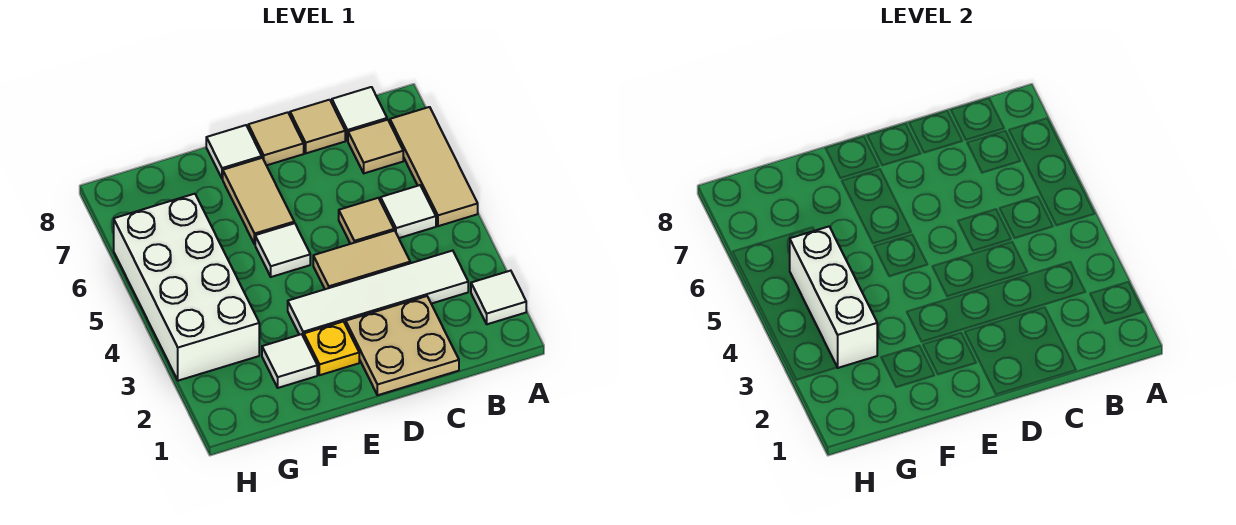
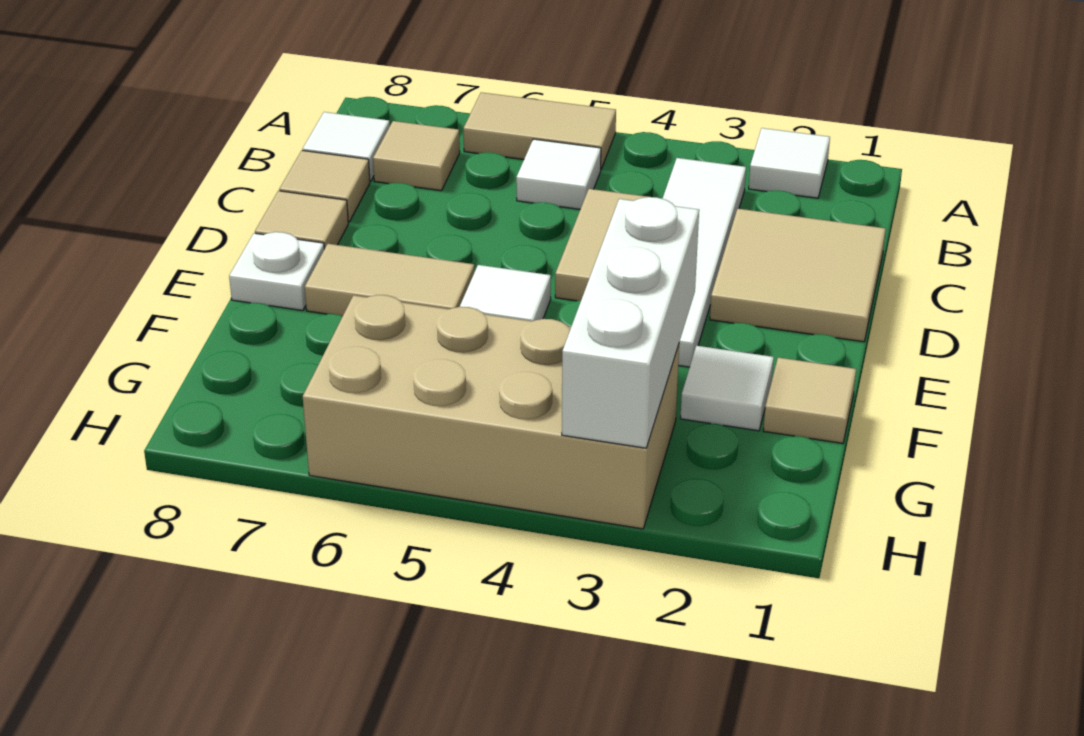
tan tile A5:A7 level 1 -> tan tile A5:A6 level 1
tan plate C1:D2 level 1 -> tan tile C1:D2 level 1
tan tile C5 level 1 -> tan tile F1 level 1
yellow plate E2 level 1 -> none
white tile E8 level 1 -> white plate E8 level 1
white brick G3:H6 level 1 -> tan brick G3:H6 level 1
white brick G3:G5 level 2 -> white brick F3:H3 level 2

